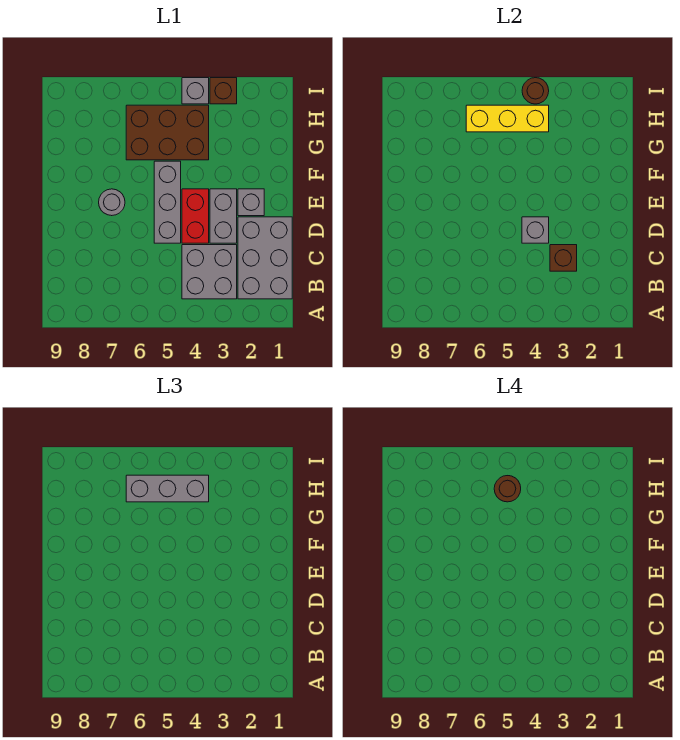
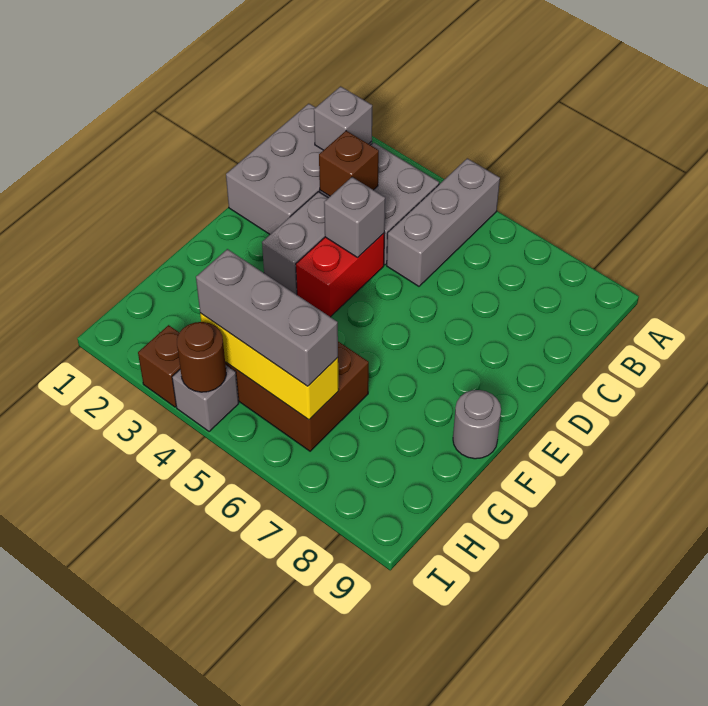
grey brick D5:F5 level 1 -> grey brick A5:C5 level 1
grey brick E2 level 1 -> grey brick B2 level 2
grey round brick E7 level 1 -> grey round brick F9 level 1
brown round brick H5 level 4 -> none

